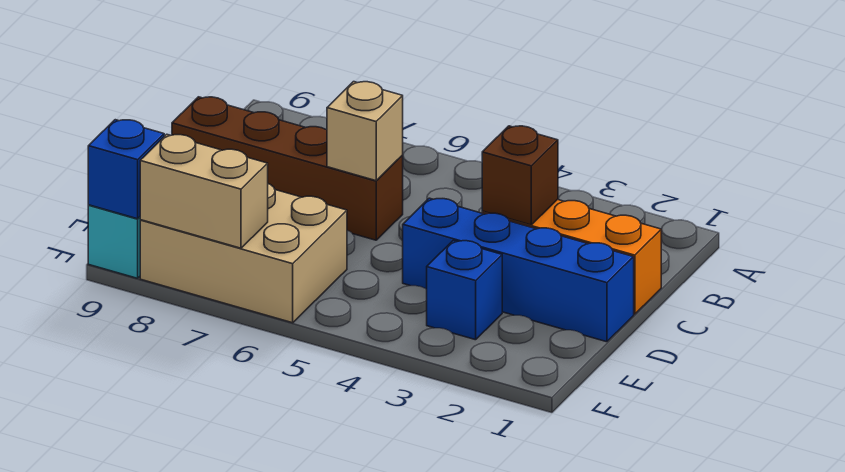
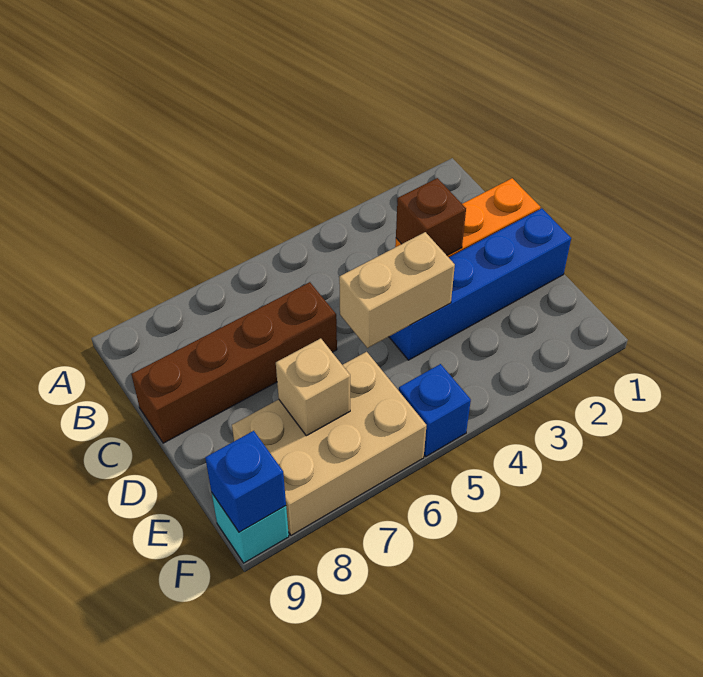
tan brick C6 level 2 -> tan brick E7 level 2
blue brick E3 level 1 -> blue brick F5 level 1
tan brick F7:F8 level 2 -> tan brick D4:D5 level 2

